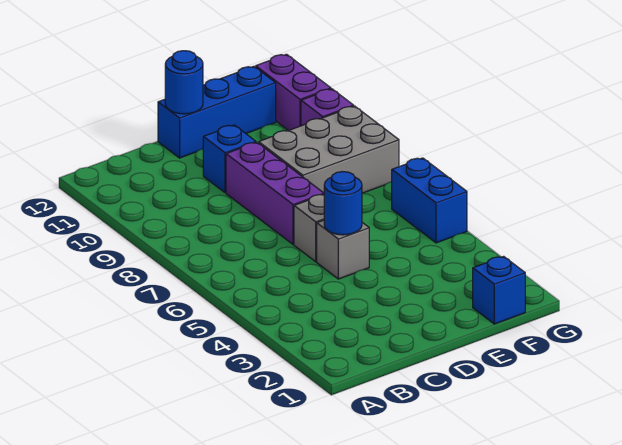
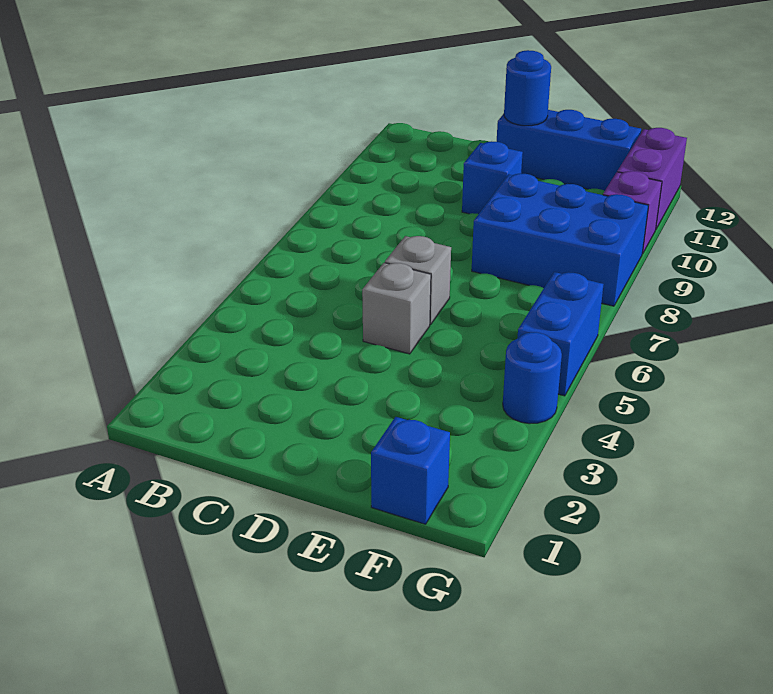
blue round brick D5 level 2 -> blue round brick G4 level 1
purple brick D7:D9 level 1 -> none
grey brick E8:G9 level 1 -> blue brick E8:G9 level 1

